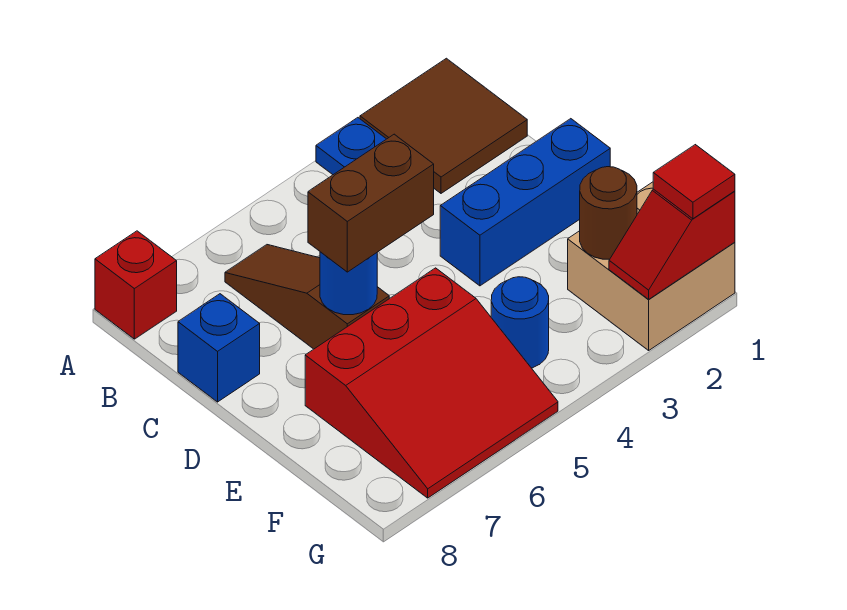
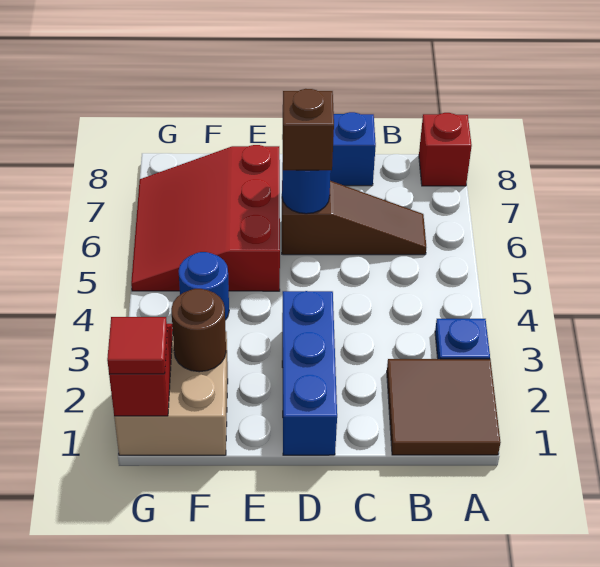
brown brick D5:D6 level 3 -> brown brick D6 level 3

